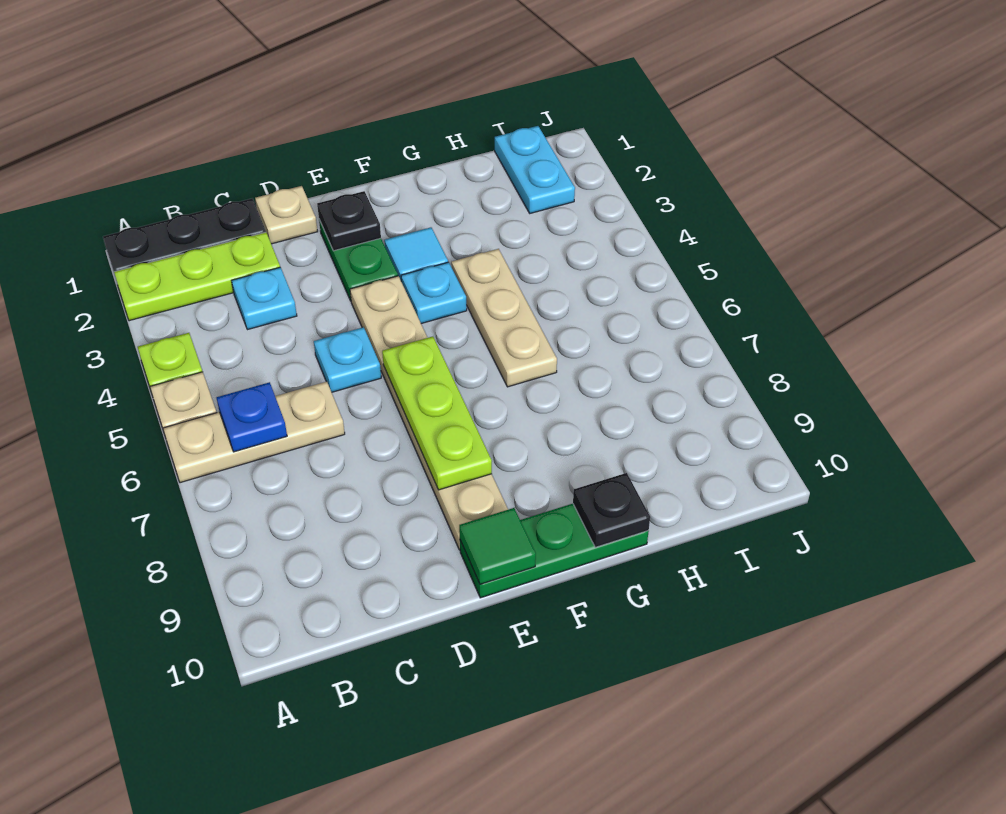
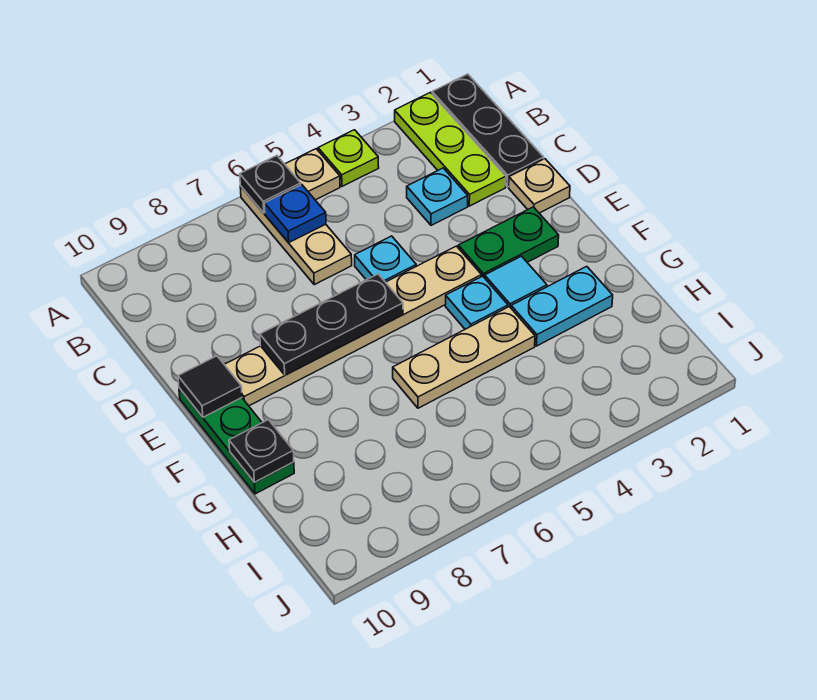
black plate E2 level 2 -> black plate A6 level 2
lime plate E6:E8 level 2 -> black plate E6:E8 level 2
green tile E10 level 2 -> black tile E10 level 2
cyan plate I1:I2 level 1 -> cyan plate G2:G3 level 1

